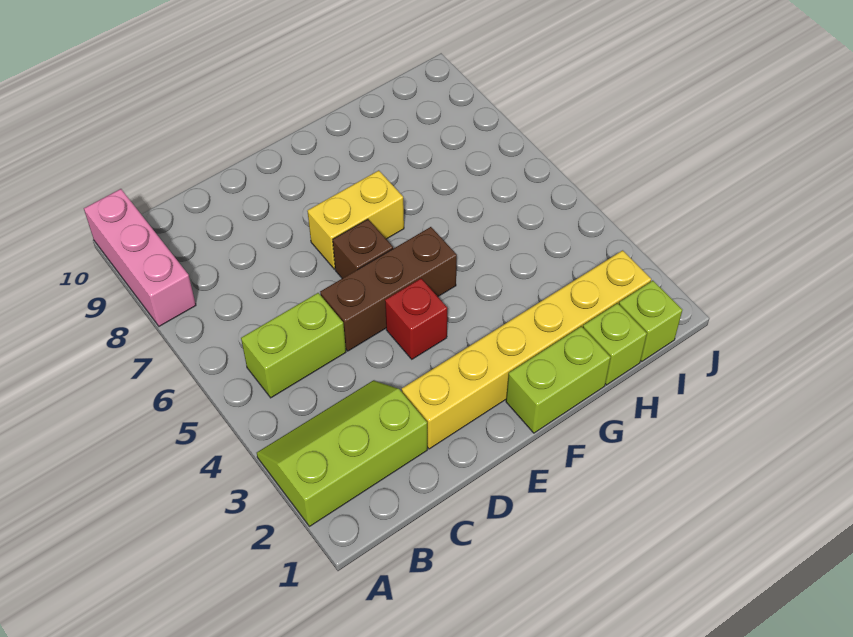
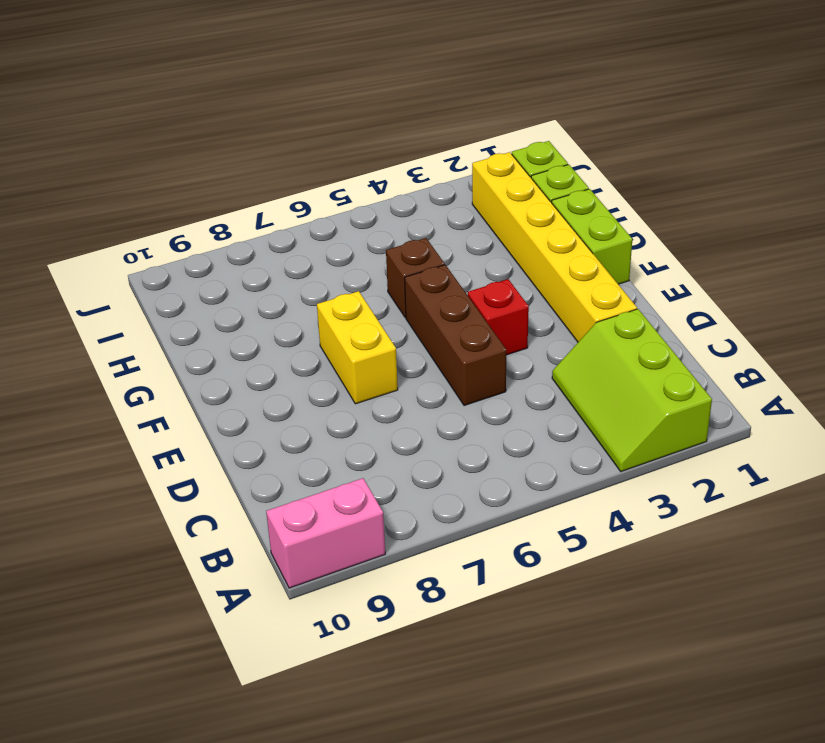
pink brick A8:A10 level 1 -> pink brick A9:A10 level 1
lime brick B5:C5 level 1 -> none
brown brick E6 level 1 -> brown brick G5 level 1

